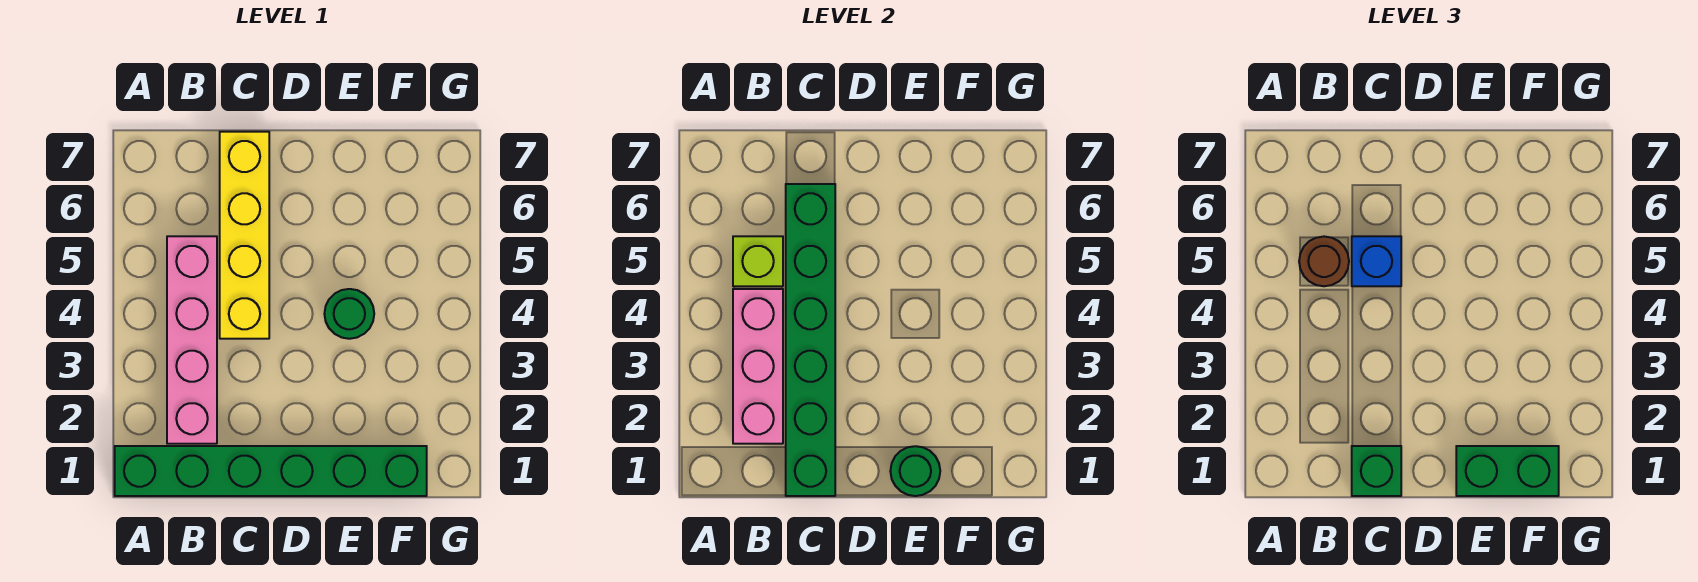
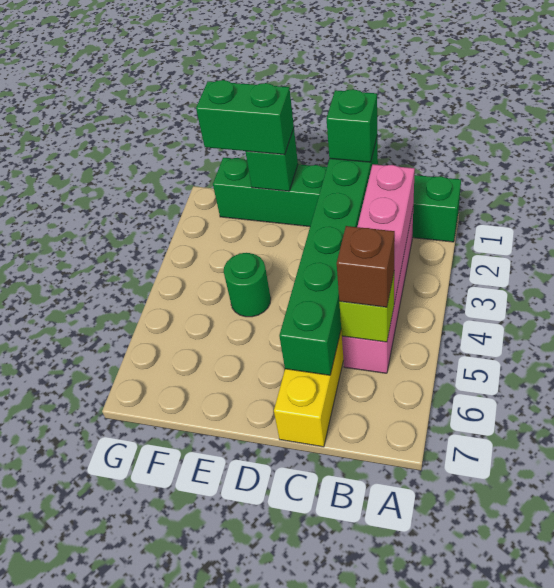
brown round brick B5 level 3 -> brown brick B5 level 3
blue brick C5 level 3 -> none
green round brick E1 level 2 -> green brick E1 level 2

